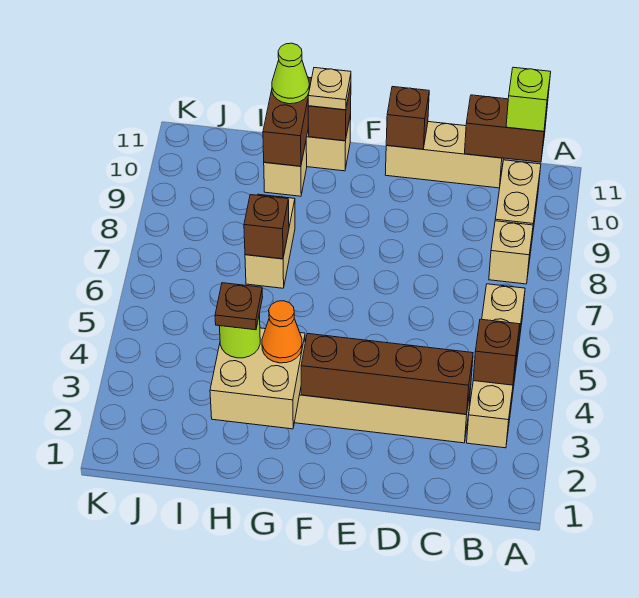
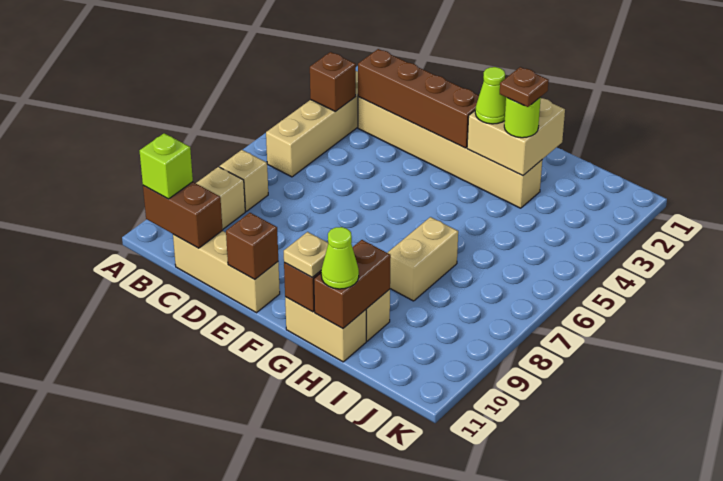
orange cone G3 level 3 -> lime cone G3 level 3
brown brick H7 level 2 -> none

